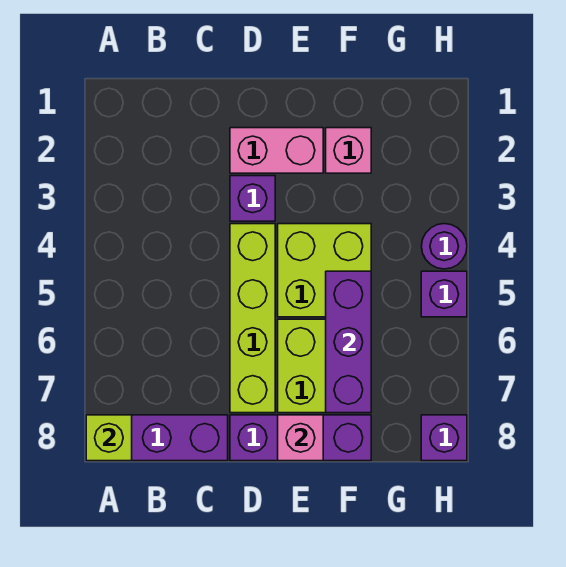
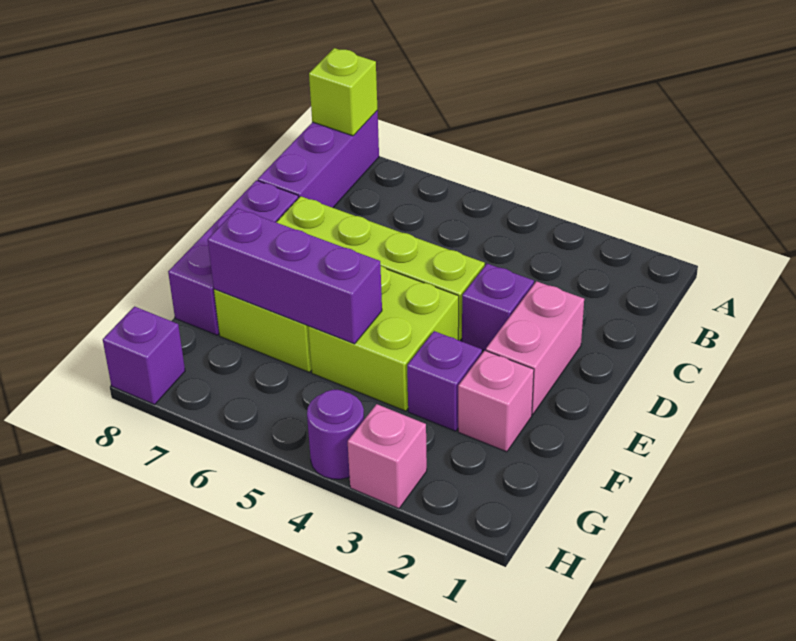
pink brick E8 level 2 -> pink brick H3 level 1
purple brick H5 level 1 -> purple brick F3 level 1

